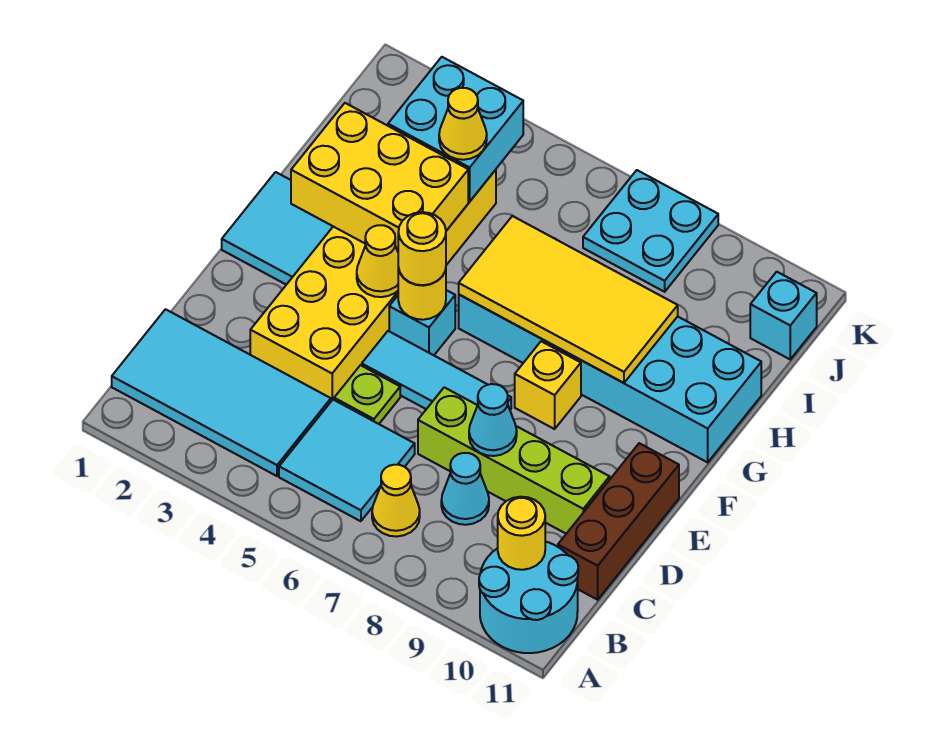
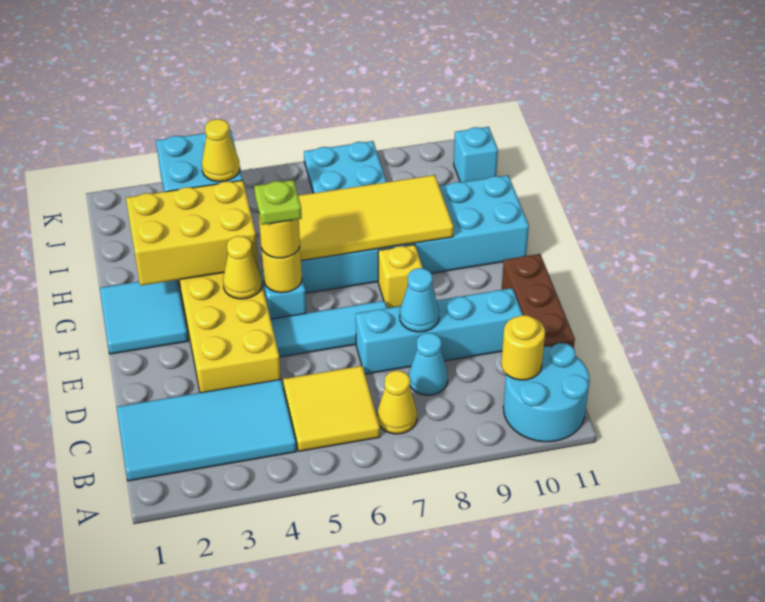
cyan tile B5:C6 level 1 -> yellow tile B5:C6 level 1
lime plate D5 level 1 -> lime plate F5 level 4
lime brick D7:D10 level 1 -> cyan brick D7:D10 level 1

